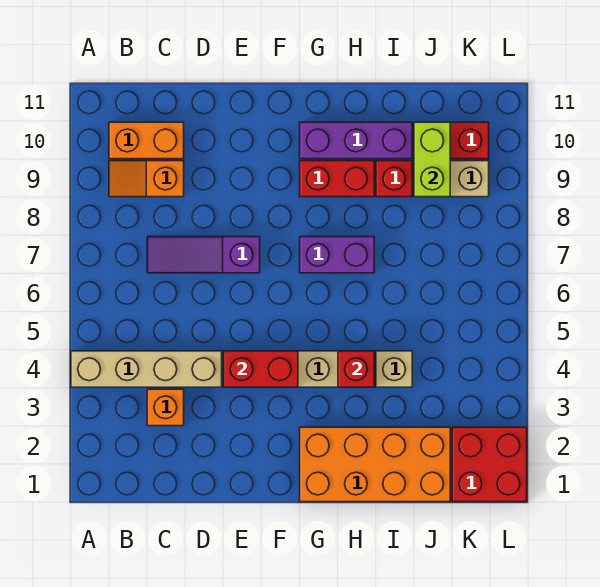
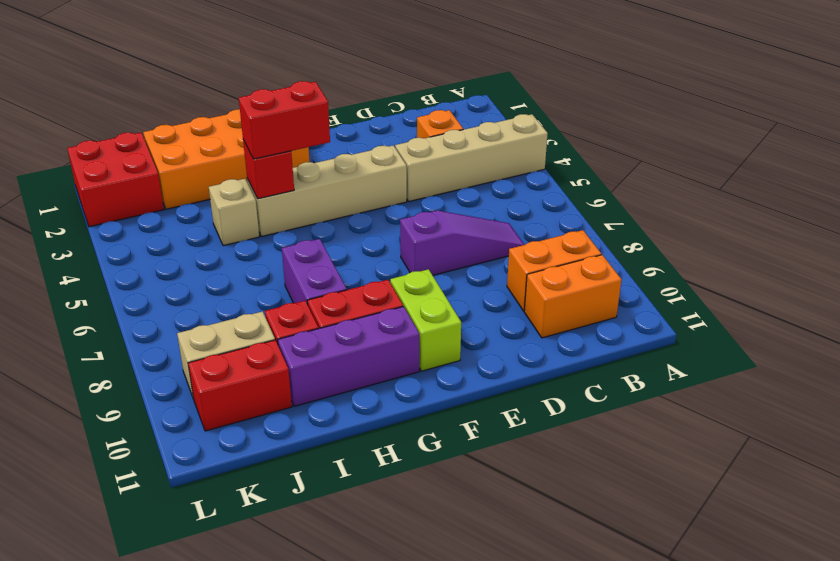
orange slope B9:C9 level 1 top C -> orange brick B9:C9 level 1
red brick E4:F4 level 2 -> red brick G4:H4 level 3
purple brick G7:H7 level 1 -> purple brick H7:H8 level 1
lime brick J9:J10 level 2 -> lime brick F9:F10 level 1

